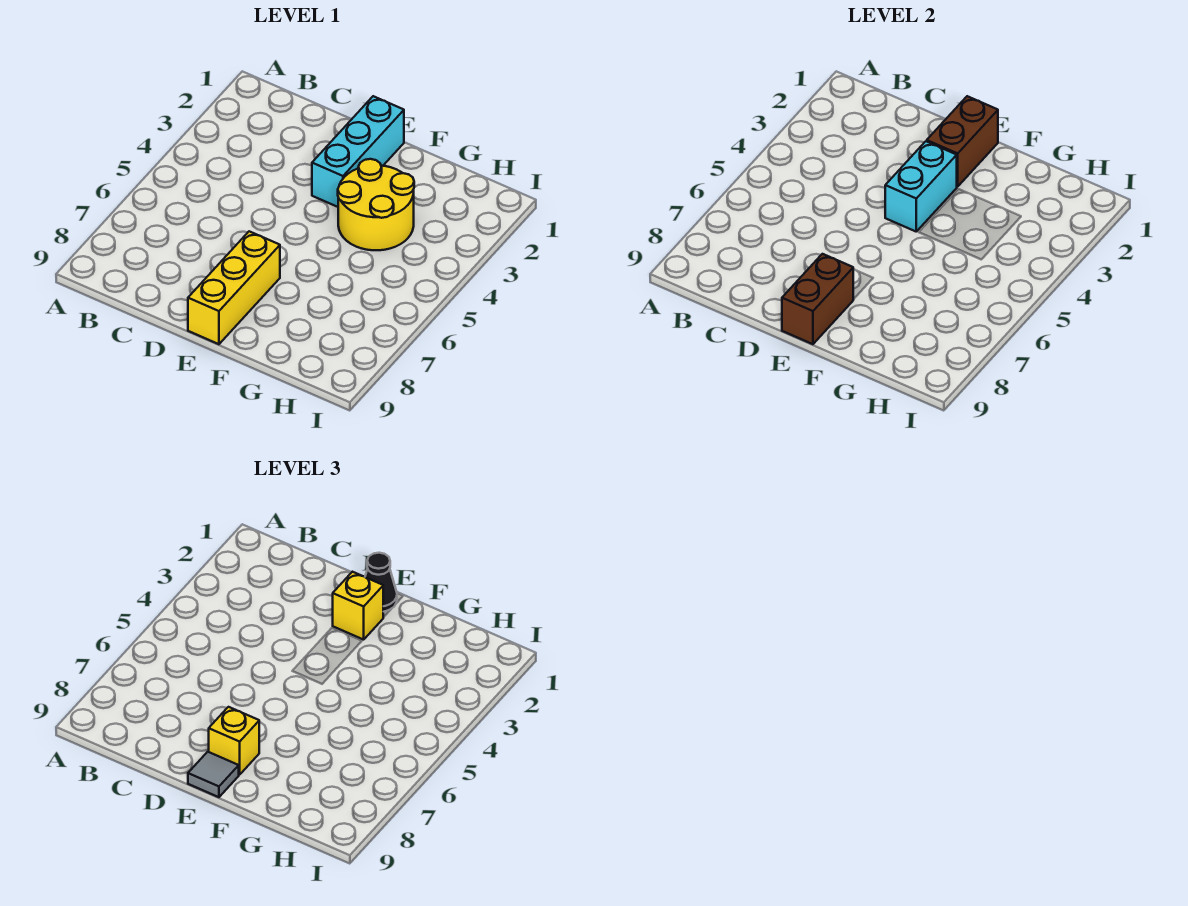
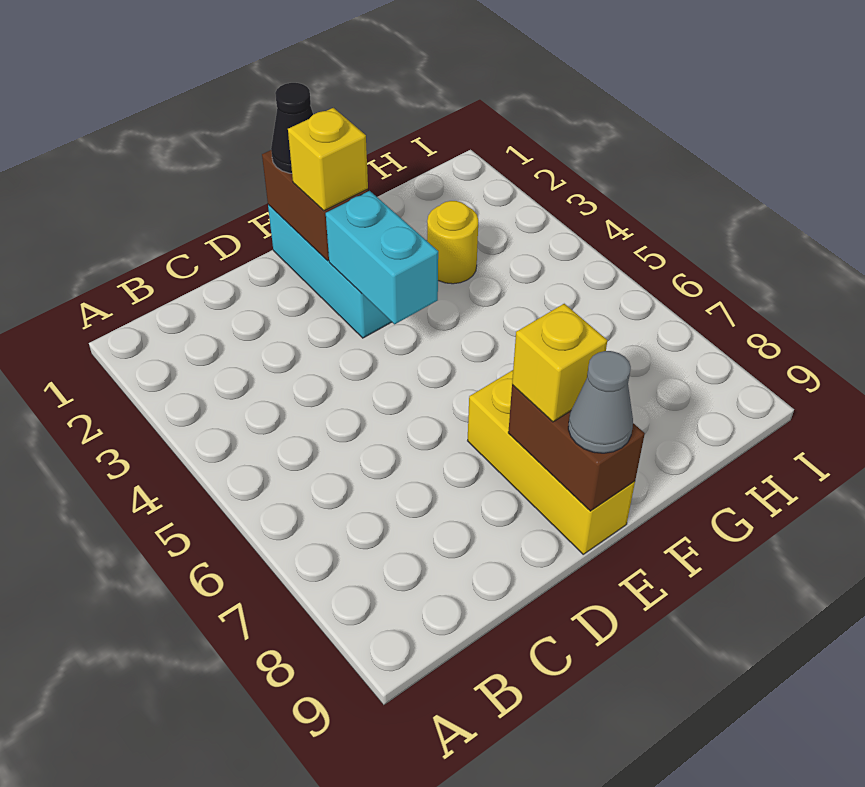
grey tile E9 level 3 -> grey cone E9 level 3
yellow round brick F3:G4 level 1 -> yellow round brick G3 level 1

